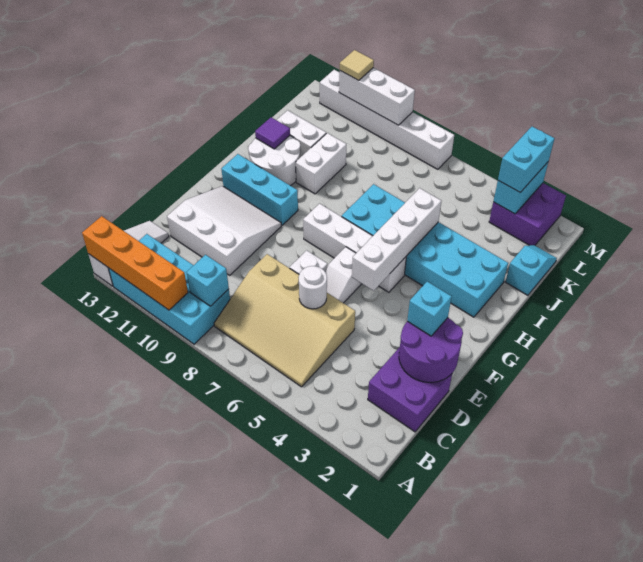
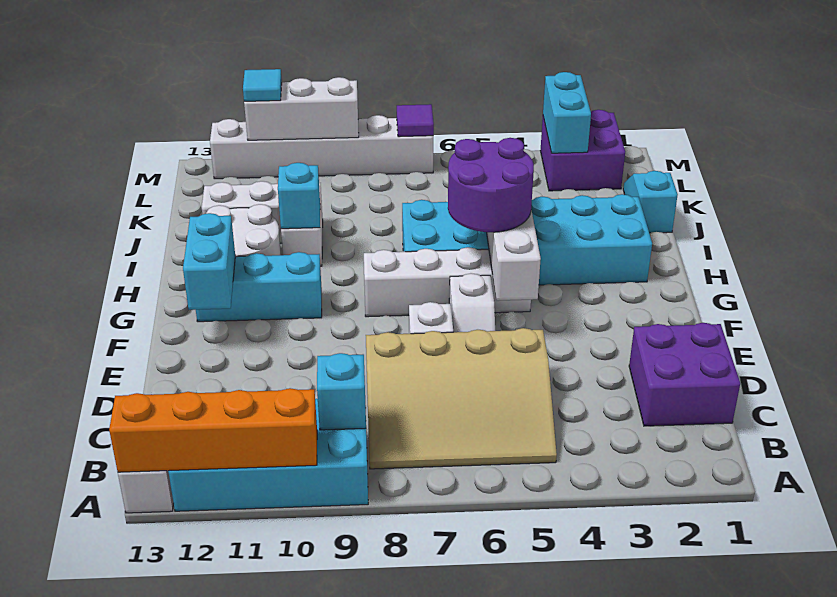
purple round brick D1:E2 level 2 -> purple round brick G5:H6 level 3
white round brick D6 level 2 -> none
white slope D10:F12 level 1 top D -> none
cyan brick E2 level 3 -> cyan brick I10 level 2
purple tile I12 level 2 -> purple tile M7 level 2
cyan brick L3:M3 level 3 -> cyan brick F12:G12 level 2
tan tile M11 level 3 -> cyan tile M11 level 3

